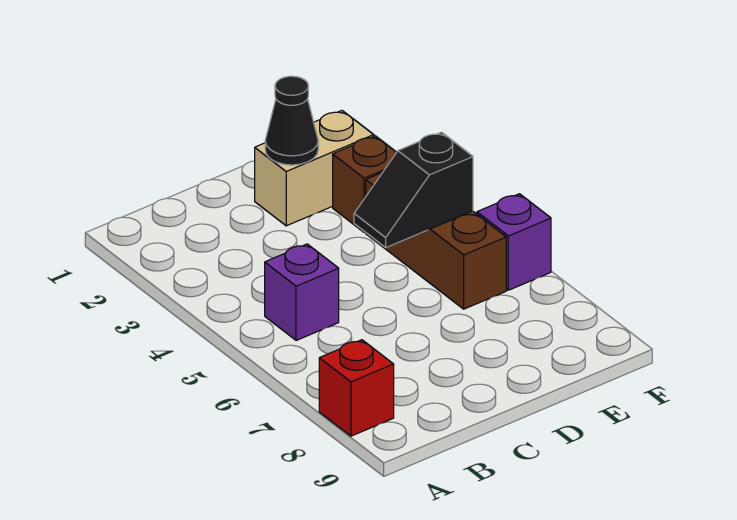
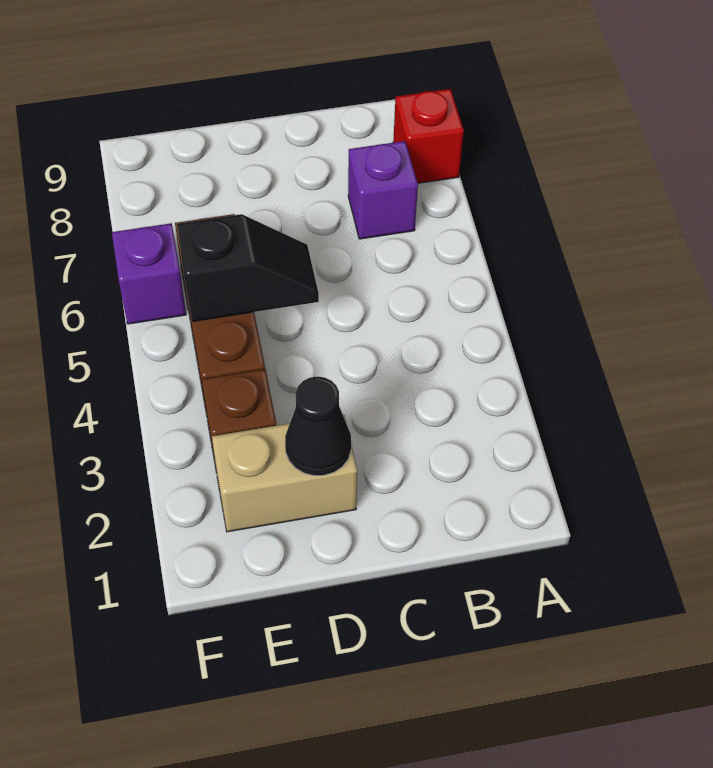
purple brick B5 level 1 -> purple brick B7 level 1

